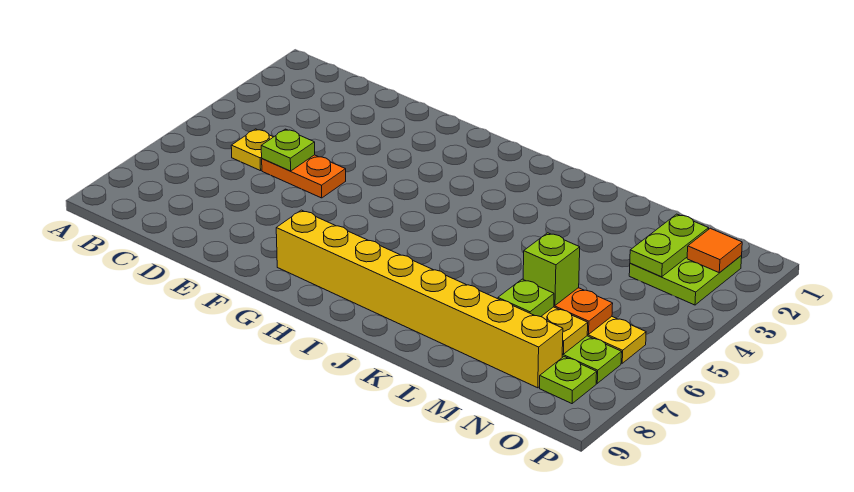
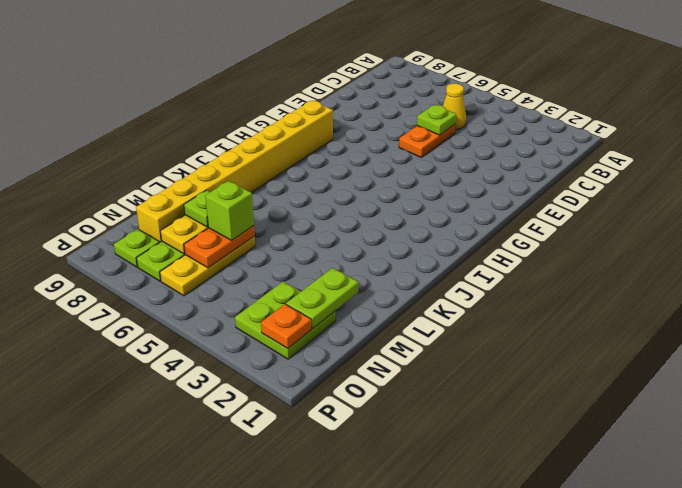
yellow plate C5 level 1 -> yellow cone C5 level 1
lime plate N2:N3 level 2 -> lime plate M2:N2 level 2
orange tile O2 level 2 -> orange plate O2 level 2

